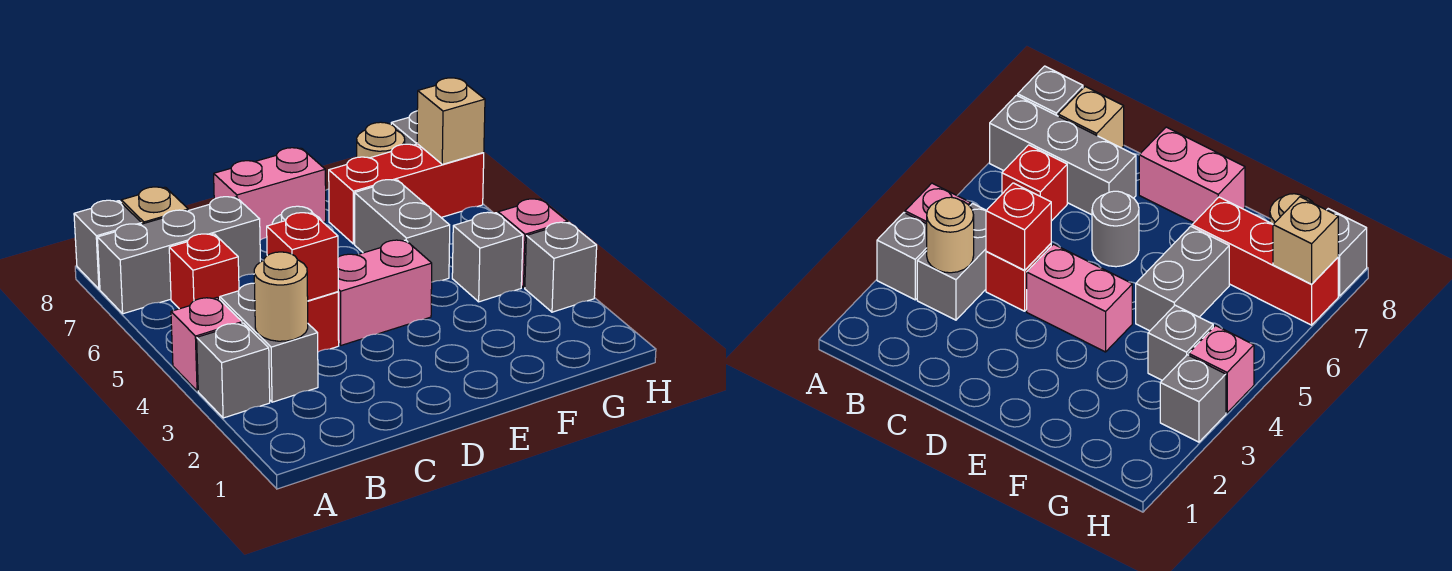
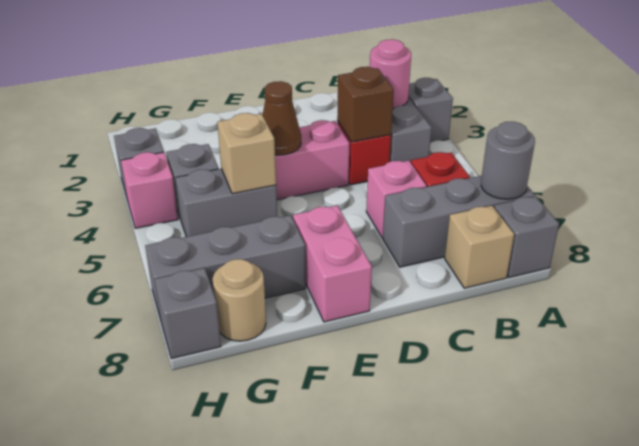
pink brick A4 level 1 -> pink brick C6 level 1
tan round brick B3 level 2 -> pink round brick B3 level 2
red brick C4 level 2 -> brown brick C4 level 2
grey round brick D6 level 1 -> grey round brick A7 level 2
pink brick D8:E8 level 1 -> pink brick E7:E8 level 1
none -> brown cone E4 level 2
grey brick F5:F6 level 1 -> grey brick F5:G5 level 1
red brick F7:H7 level 1 -> grey brick F7:H7 level 1
tan brick H7 level 2 -> tan brick F5 level 2

